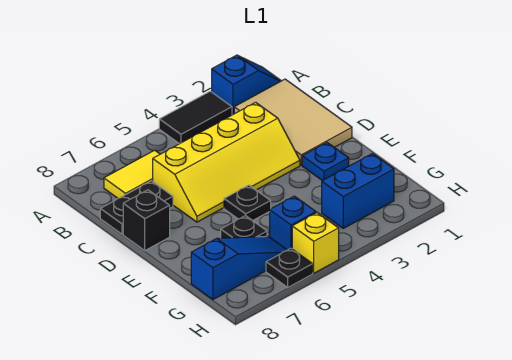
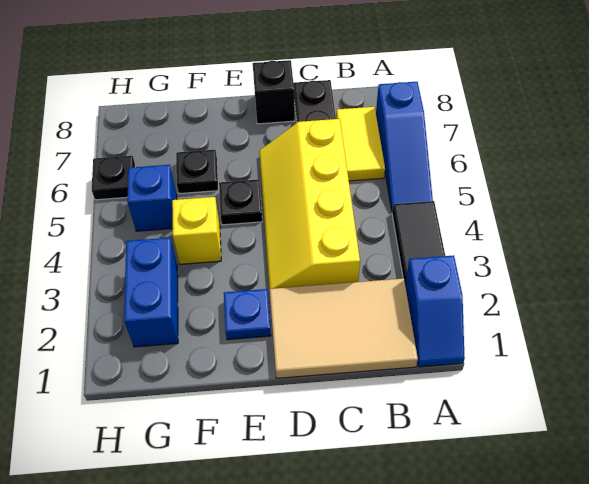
blue slope G6:G8 level 1 top 8 -> blue slope A5:A7 level 1 top 7
yellow brick H5 level 1 -> yellow brick F4 level 1

